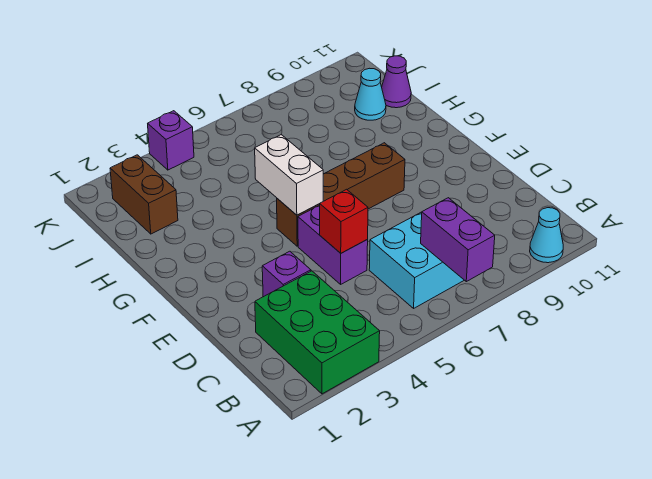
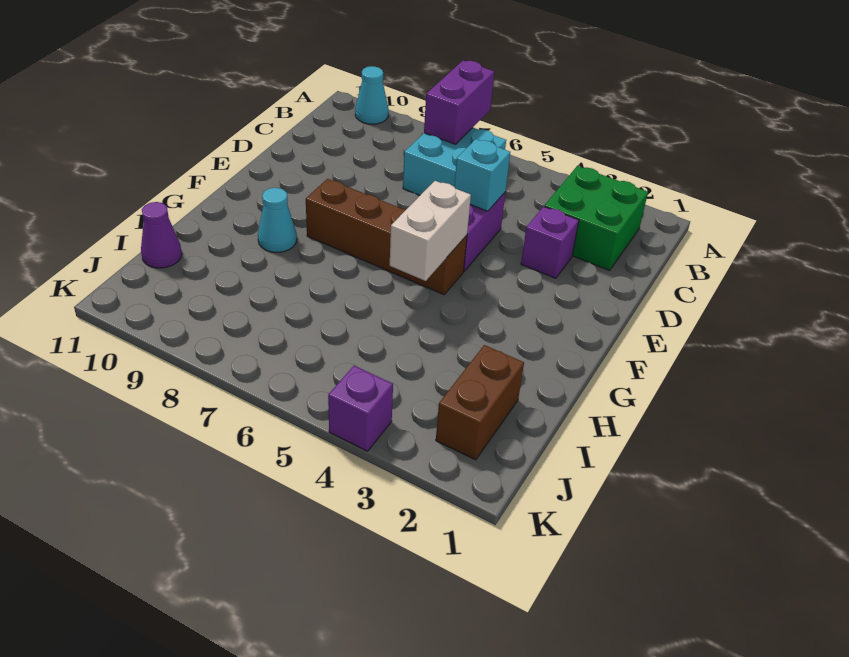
green brick A2:C3 level 1 -> green brick B2:C3 level 1
red brick D5 level 2 -> cyan brick D5 level 2
cyan cone I10 level 1 -> cyan cone G9 level 1

